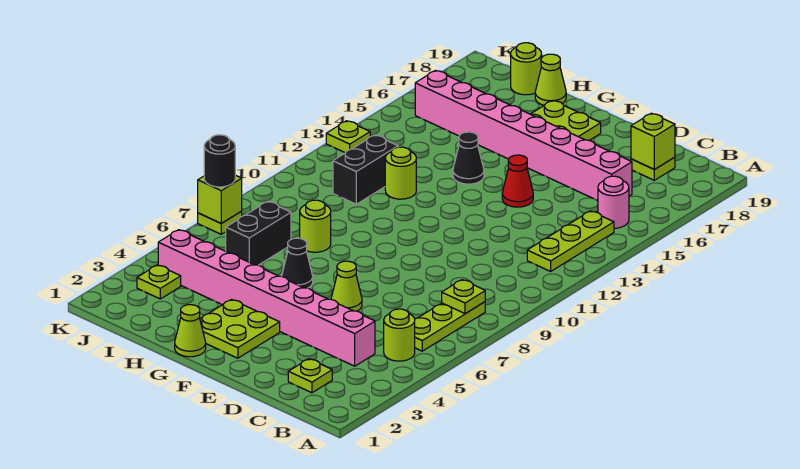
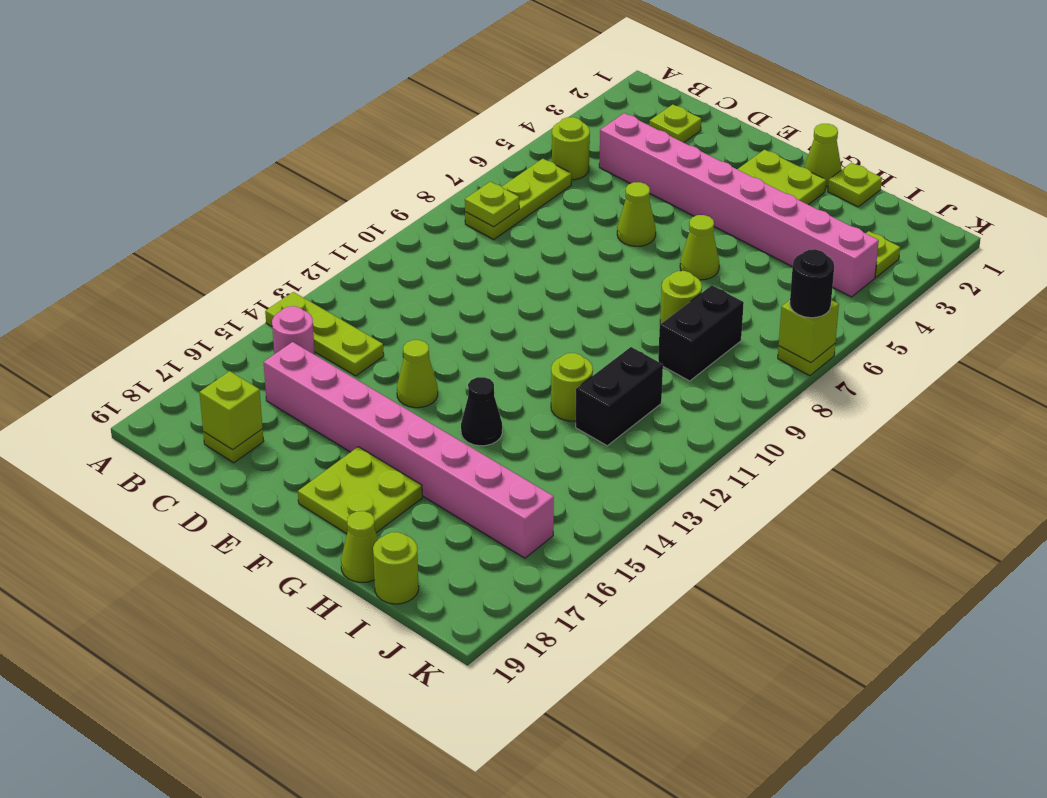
lime plate B12:B14 level 1 -> lime plate A14:C14 level 1
red cone E14 level 1 -> lime cone E14 level 1
black cone G6 level 1 -> lime cone G6 level 1
black brick I6:I7 level 1 -> black brick I8:I9 level 1
lime plate K13 level 1 -> lime plate H1 level 1

